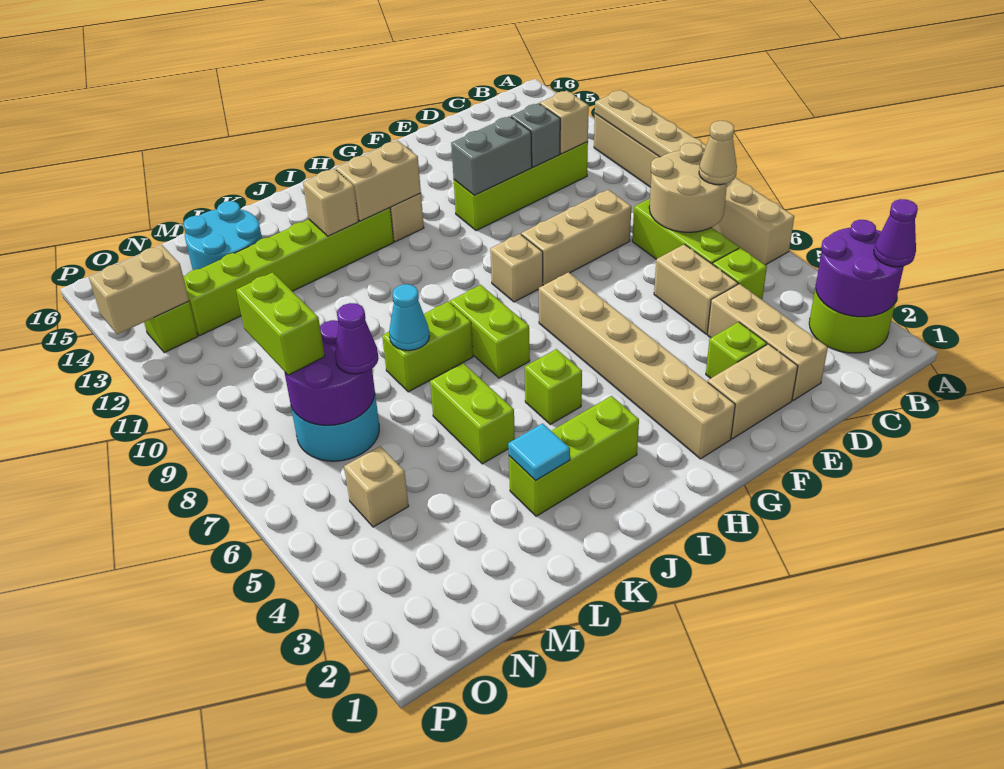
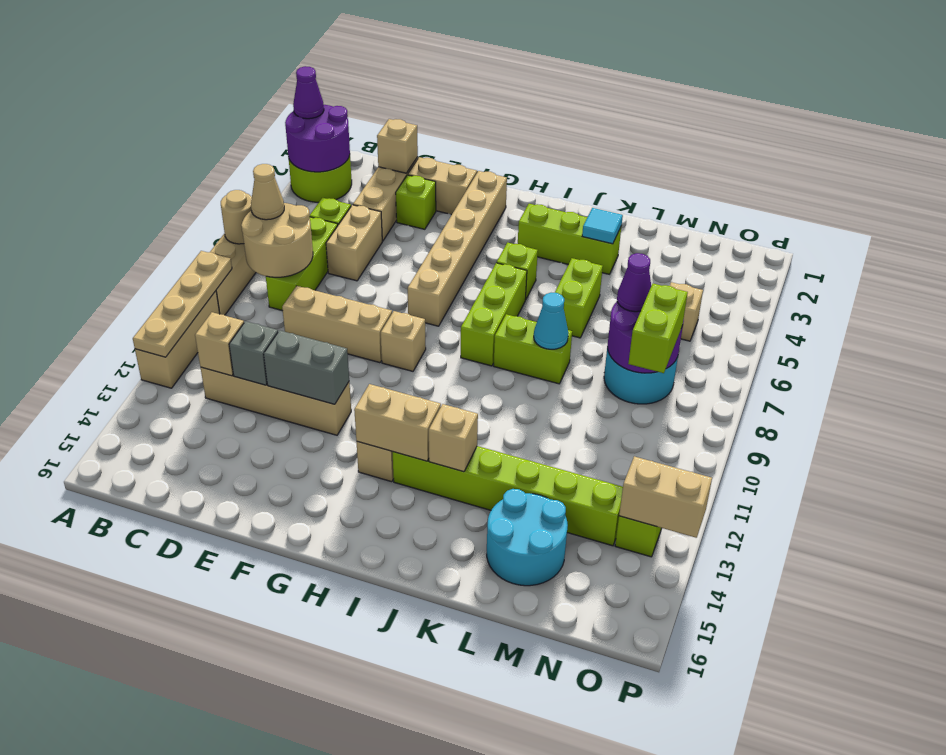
none -> tan round brick A7 level 2
lime brick C12:F12 level 1 -> tan brick C12:F12 level 1
none -> tan brick D2 level 2
lime brick I7:I8 level 1 -> lime brick I6:I8 level 1

